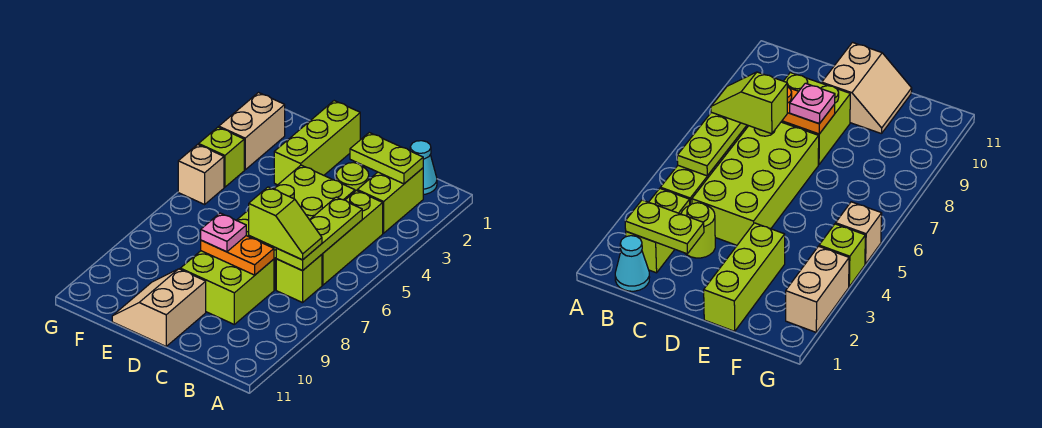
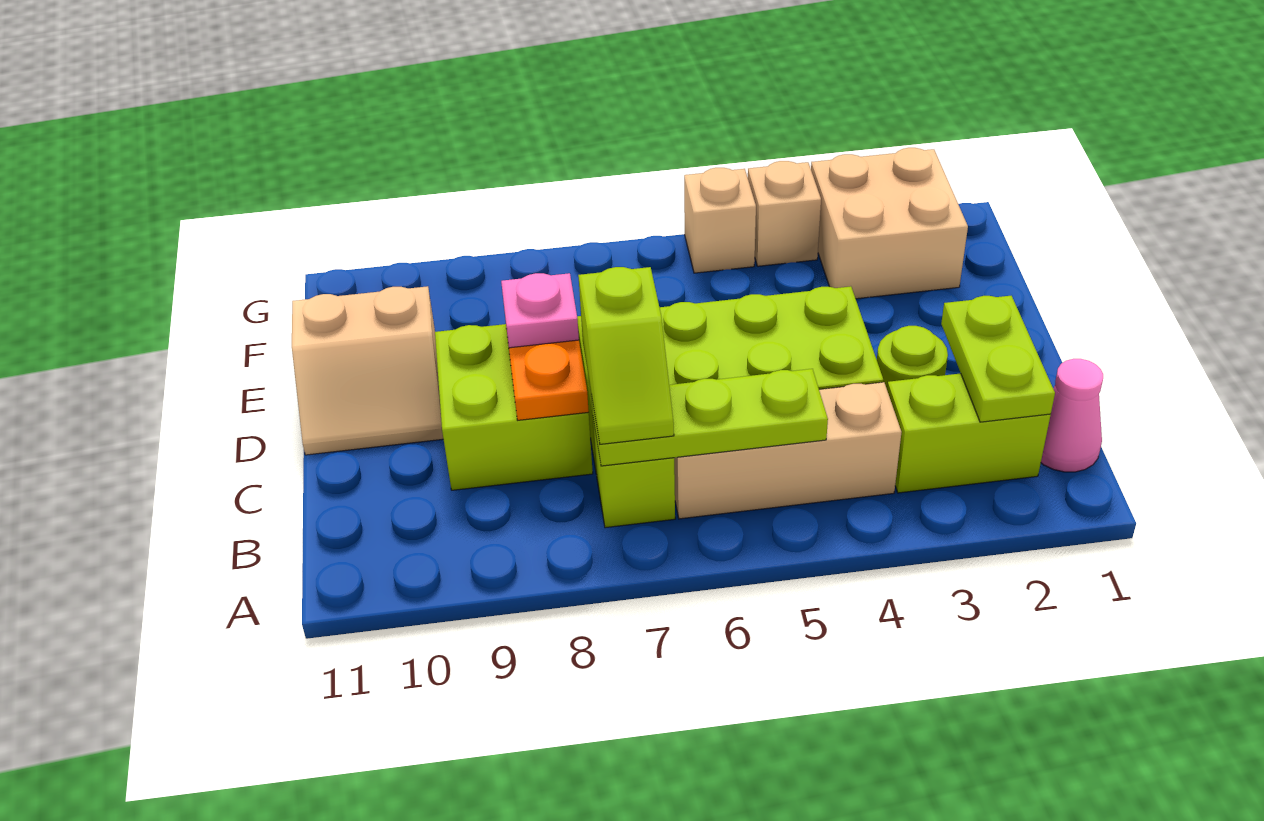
cyan cone B1 level 1 -> pink cone B1 level 1
lime brick B4:B6 level 1 -> tan brick B4:B6 level 1
tan slope D10:E11 level 1 top D -> tan slope D10:E11 level 1 top E
lime brick E1:E3 level 1 -> none
tan brick G2:G3 level 1 -> tan brick F2:G3 level 1
lime brick G4 level 1 -> tan brick G4 level 1

